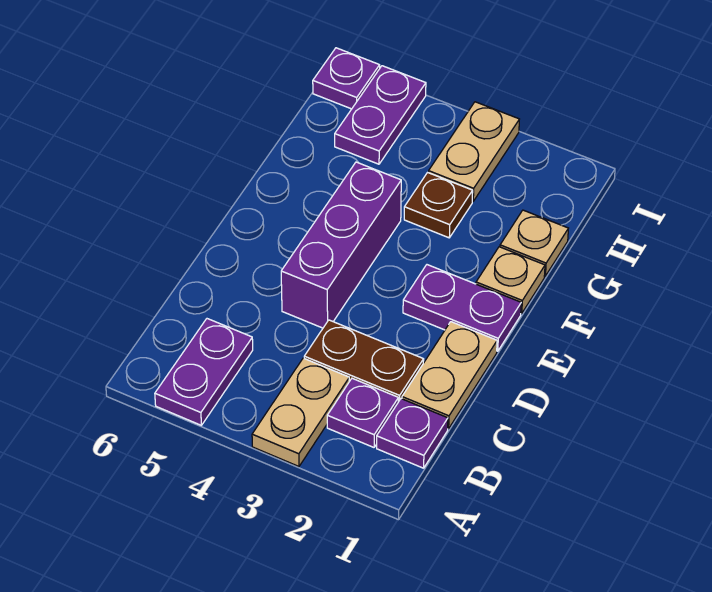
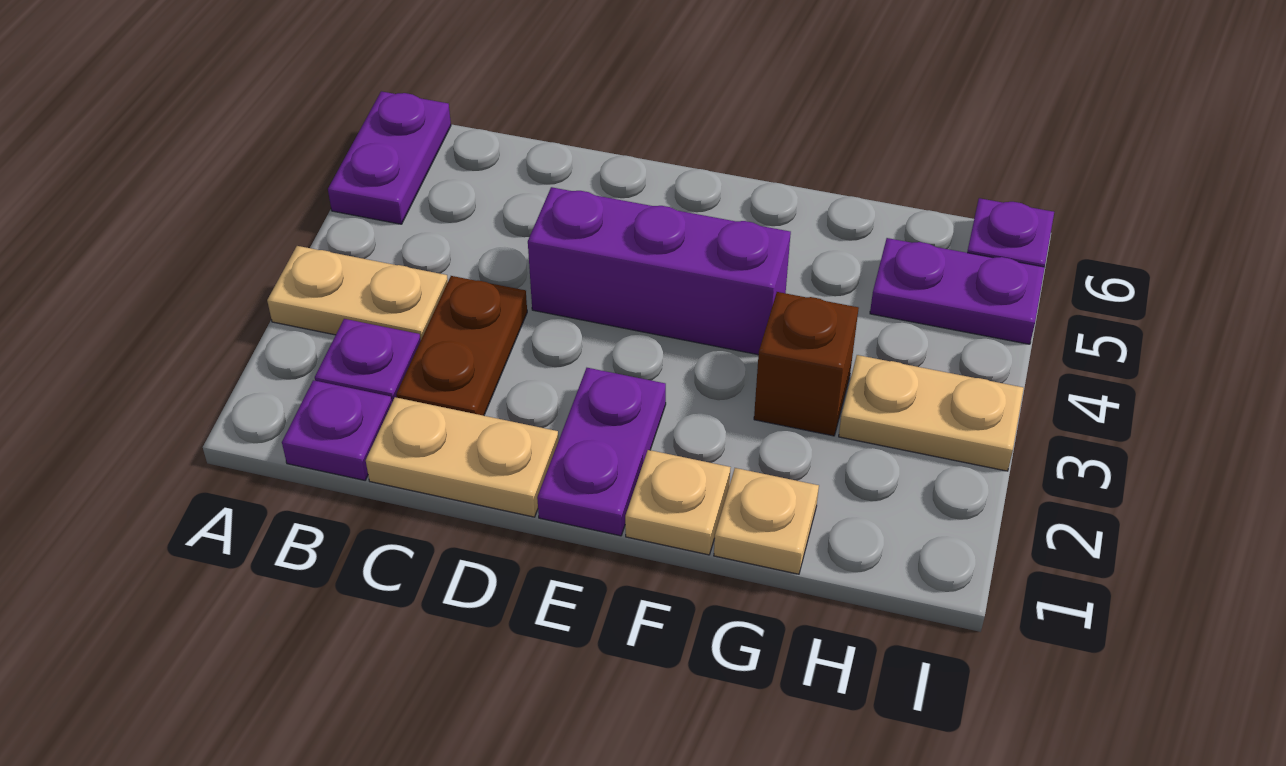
purple plate A5:B5 level 1 -> purple plate A5:A6 level 1
brown plate G3 level 1 -> brown brick G3 level 1

